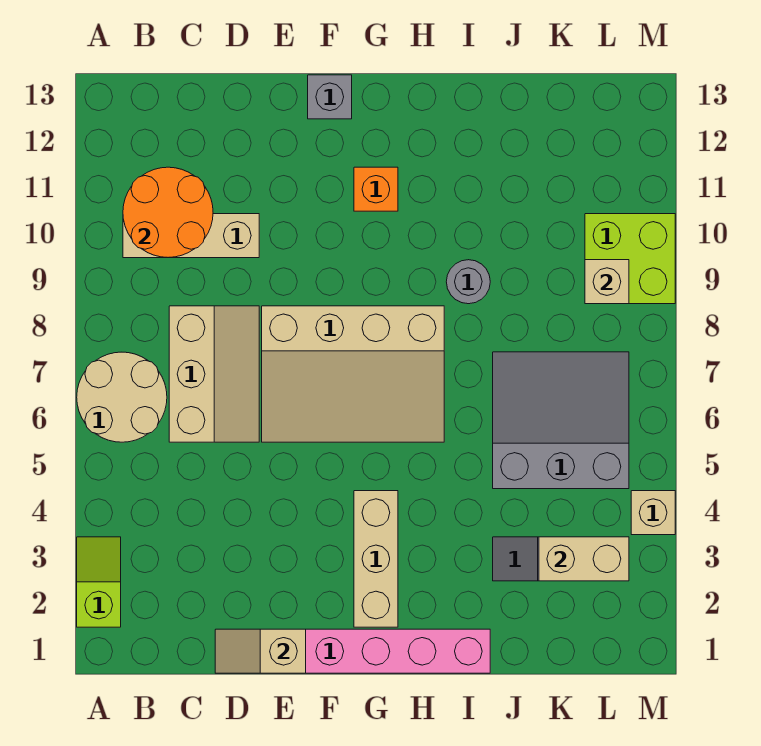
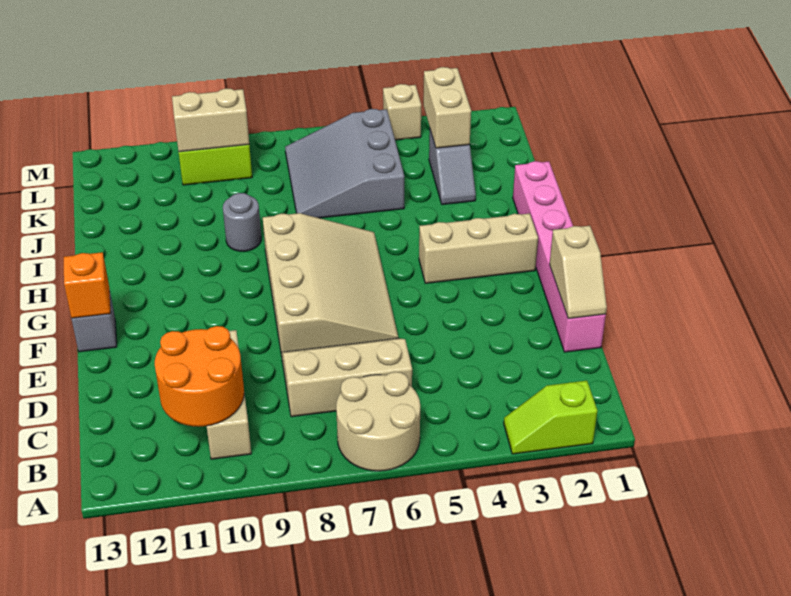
orange brick G11 level 1 -> orange brick F13 level 2
tan brick L9 level 2 -> tan brick L9:L10 level 2

